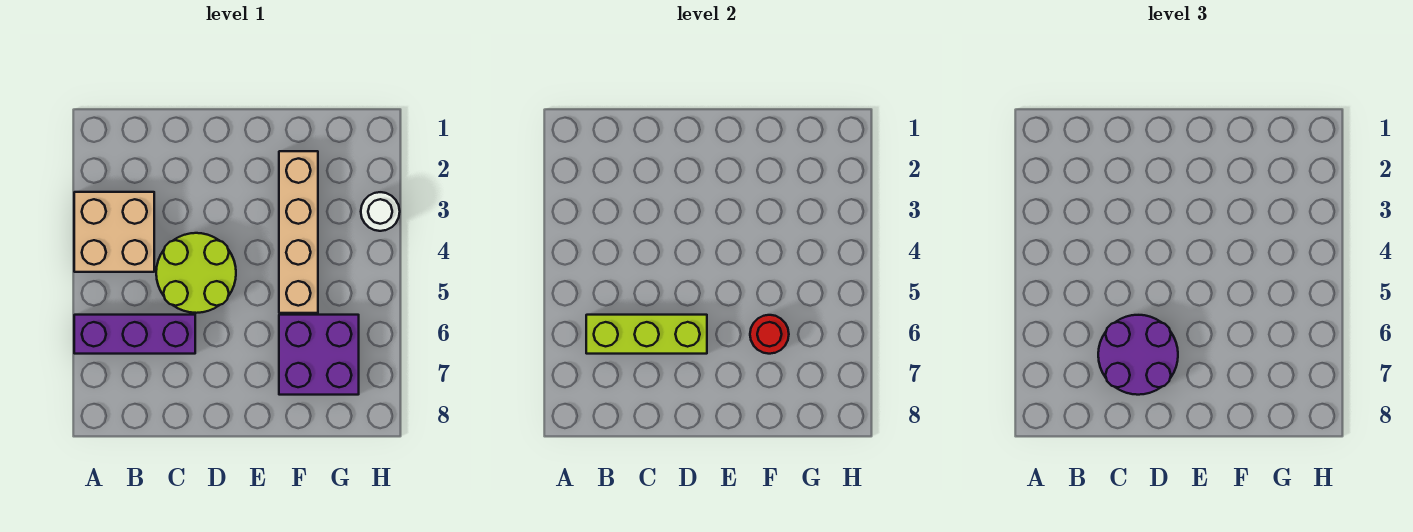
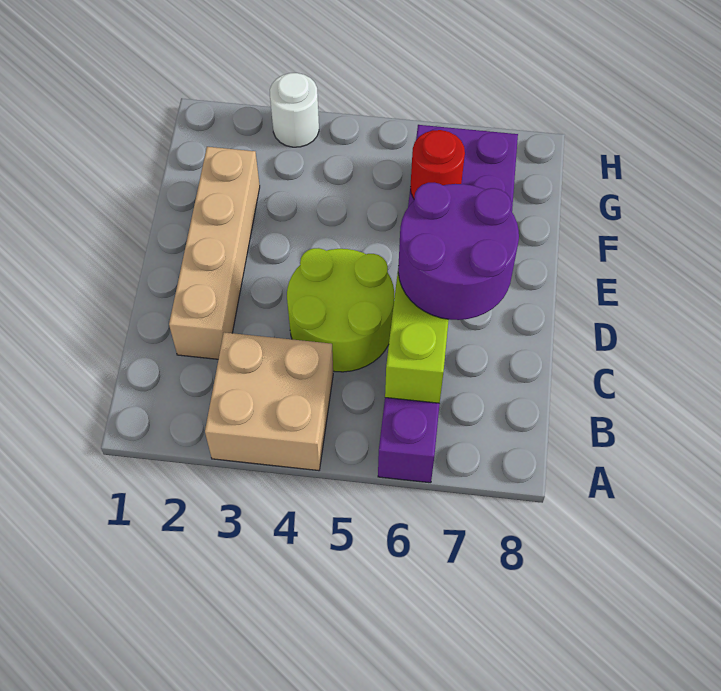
tan brick F2:F5 level 1 -> tan brick C2:F2 level 1

